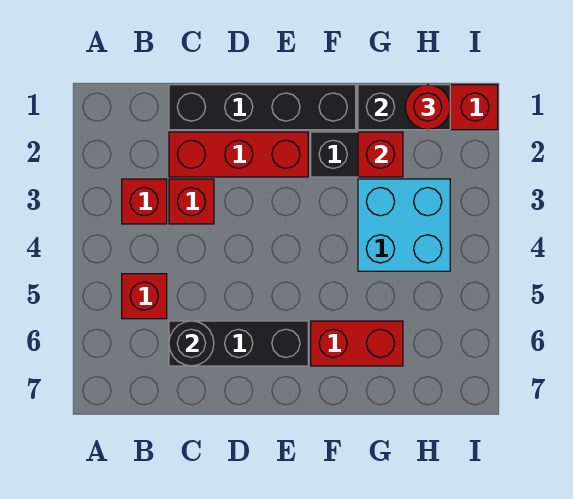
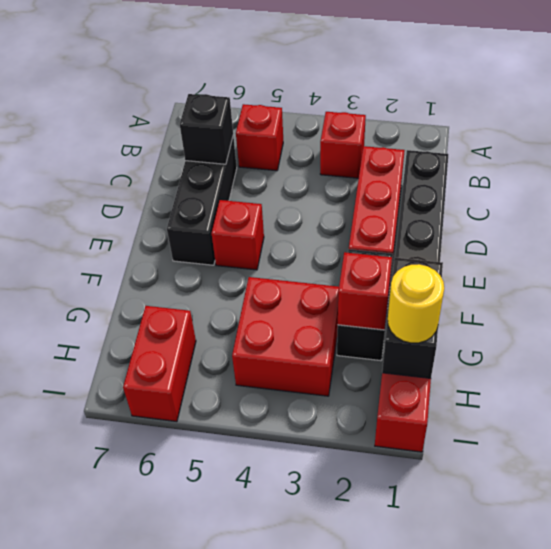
red brick C3 level 1 -> red brick E5 level 1
black round brick C6 level 2 -> black brick C6 level 2
red brick F6:G6 level 1 -> red brick H6:I6 level 1
cyan brick G3:H4 level 1 -> red brick G3:H4 level 1
red round brick H1 level 3 -> yellow round brick H1 level 3

